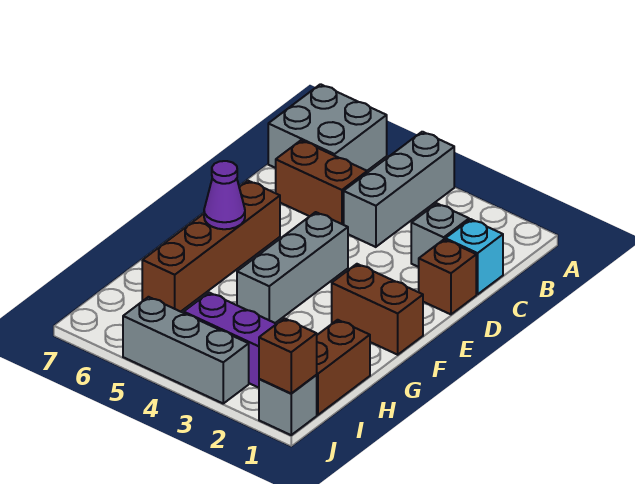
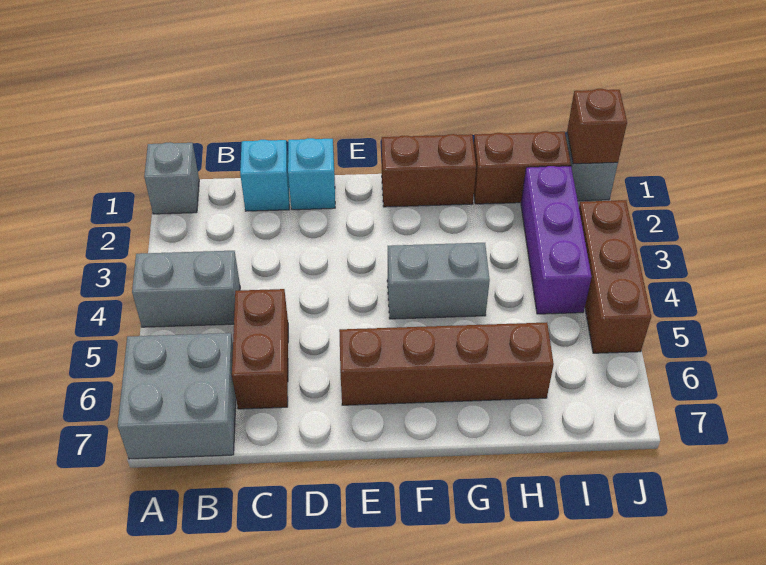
grey brick A4:C4 level 1 -> grey brick A4:B4 level 1
grey brick C2 level 1 -> grey brick A1 level 1
brown brick D1 level 1 -> cyan brick D1 level 1
grey brick E4:G4 level 1 -> grey brick F4:G4 level 1
brown brick F1:F2 level 1 -> brown brick F1:G1 level 1
purple cone F6 level 2 -> none
grey brick J3:J5 level 1 -> brown brick J3:J5 level 1

